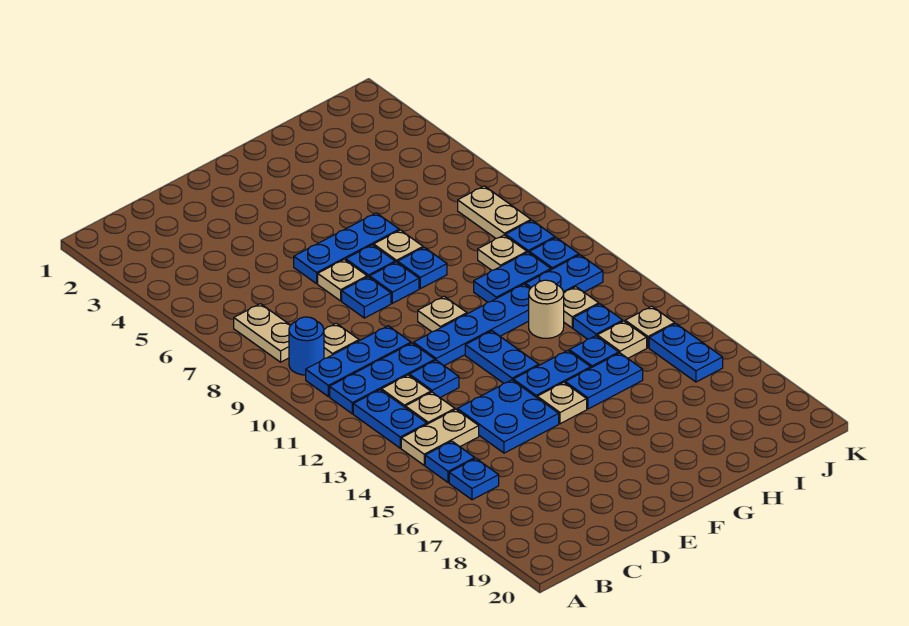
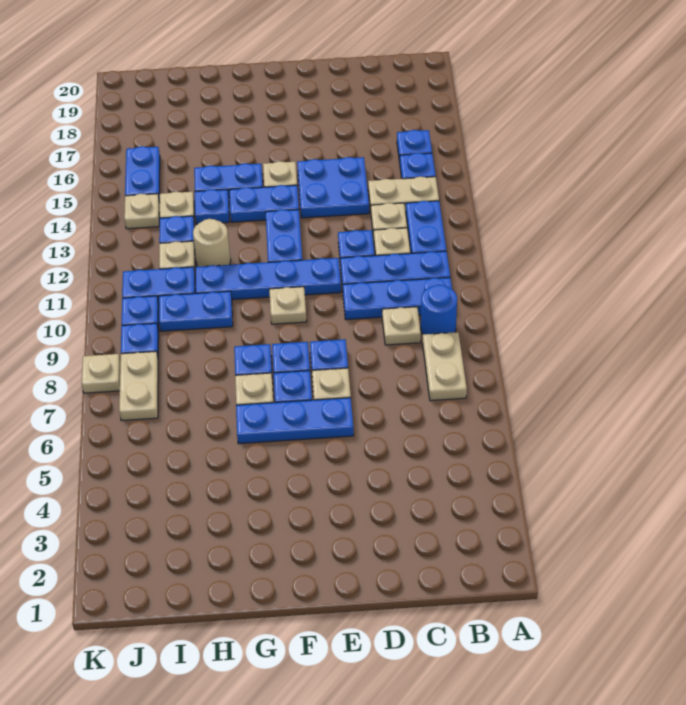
tan plate I9 level 1 -> tan plate K8 level 1

